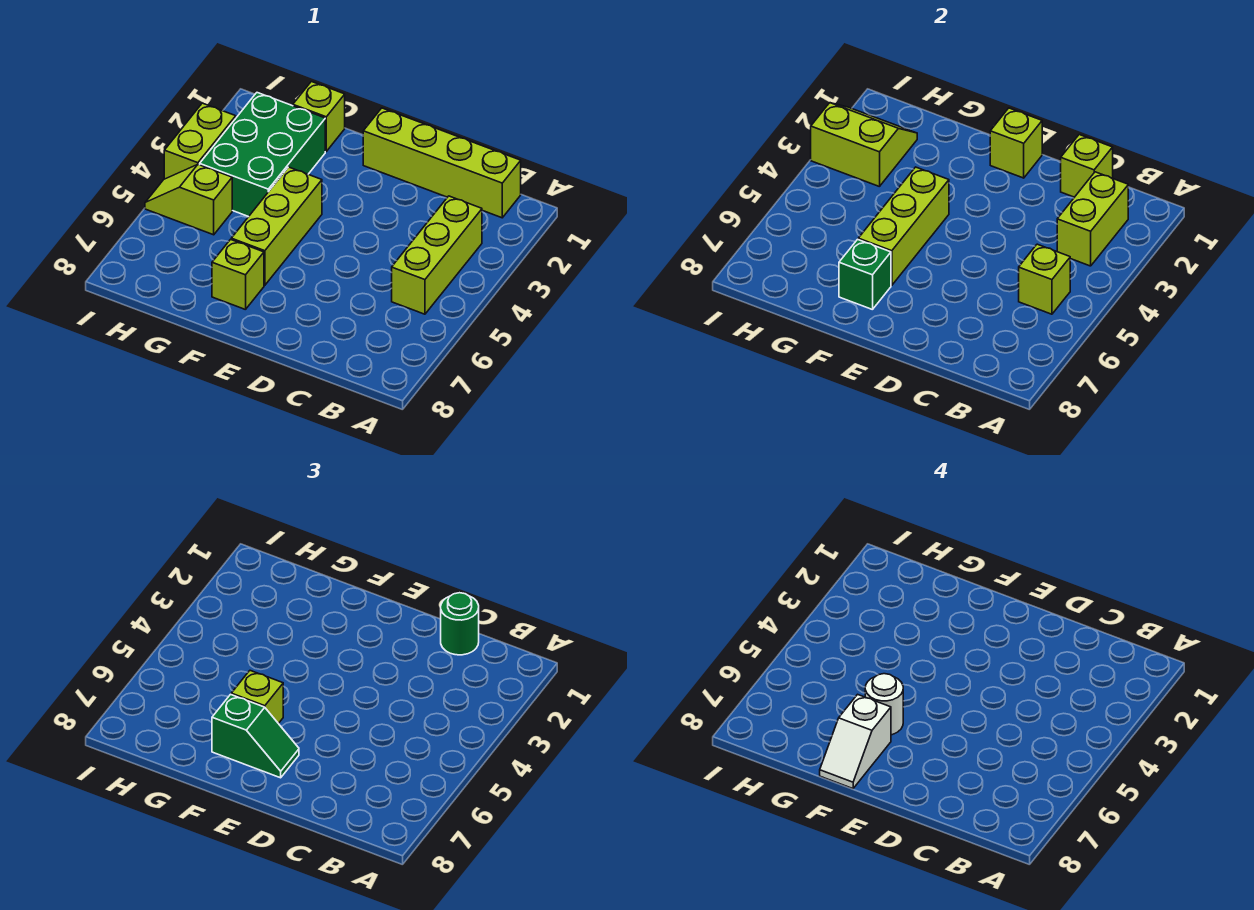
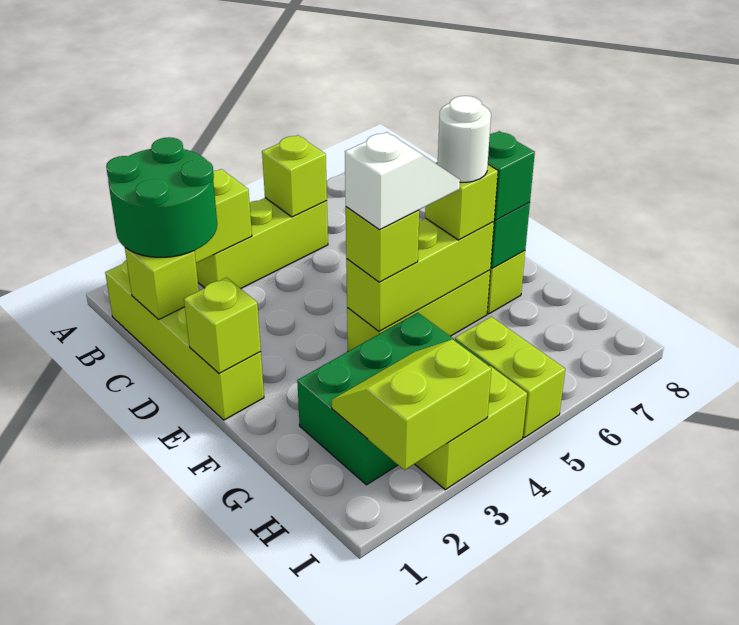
green round brick C1 level 3 -> green round brick B1:C2 level 3
white slope F7:F8 level 4 top 7 -> white slope F4:F5 level 4 top 4
lime brick G1 level 1 -> lime brick F4 level 3
lime slope H2:I3 level 2 top 3 -> lime slope H2:I3 level 2 top I
lime slope H5:I5 level 1 top H -> lime brick H5:I5 level 1

